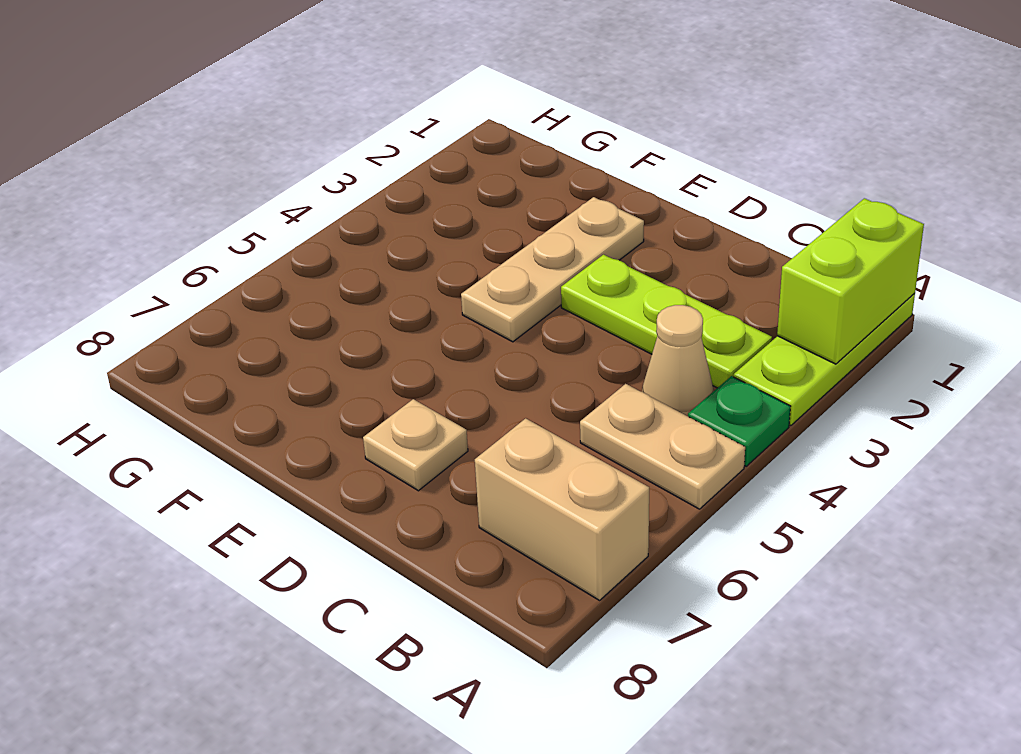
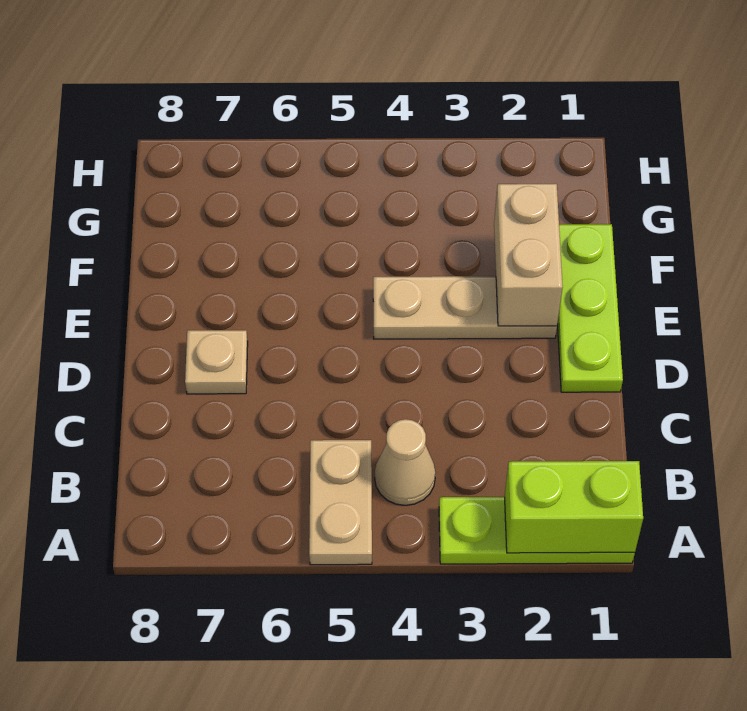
green plate A4 level 1 -> none
tan brick A7:B7 level 1 -> tan brick E2:F2 level 2
lime plate B3:D3 level 1 -> lime plate D1:F1 level 1

